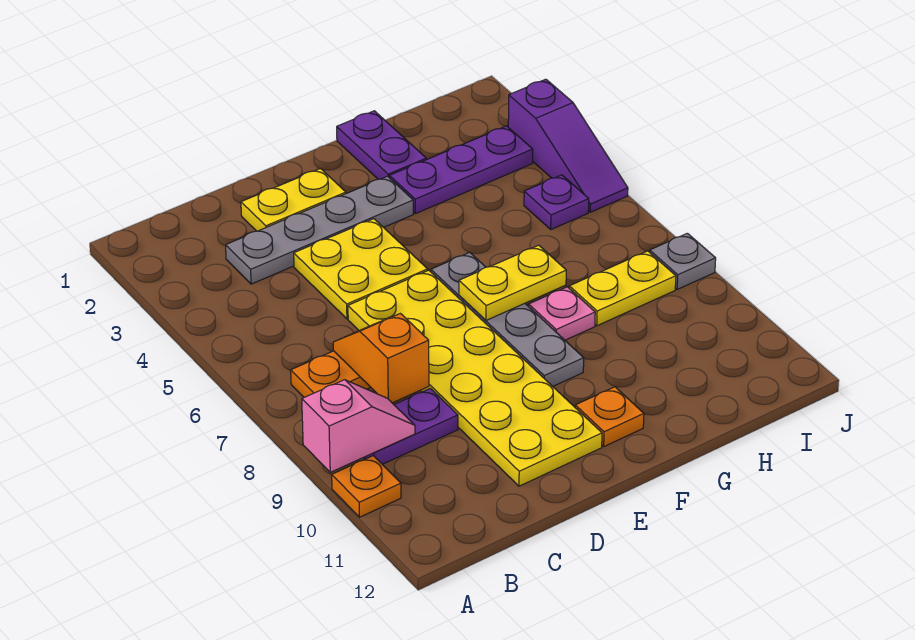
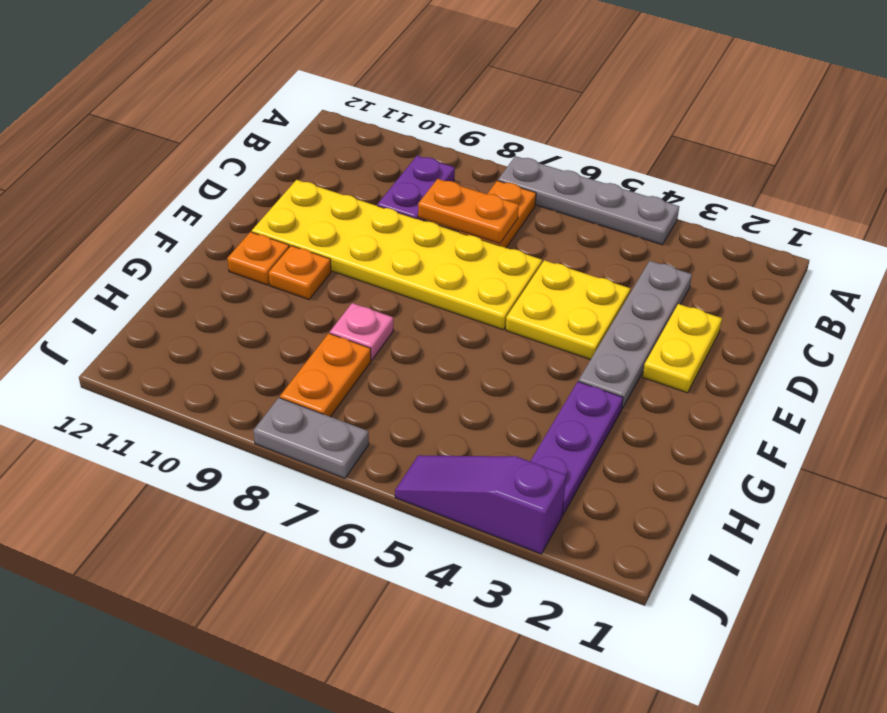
pink slope A9:B9 level 2 top A -> none
orange plate A10 level 1 -> orange plate F10 level 1
orange slope C7:C8 level 2 top 8 -> orange plate C7:C8 level 2
grey plate F6:F9 level 1 -> grey plate A4:A7 level 1
yellow plate F7:G7 level 2 -> none
purple plate G1:G2 level 1 -> none
yellow plate H8:I8 level 1 -> orange plate H8:I8 level 1
purple plate I5 level 1 -> none
grey plate J8 level 1 -> grey plate J7:J8 level 1

